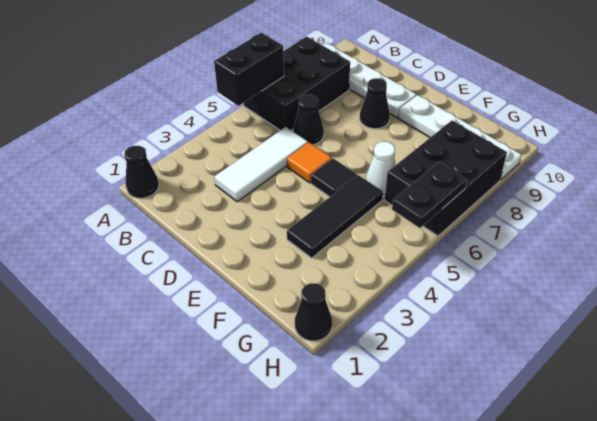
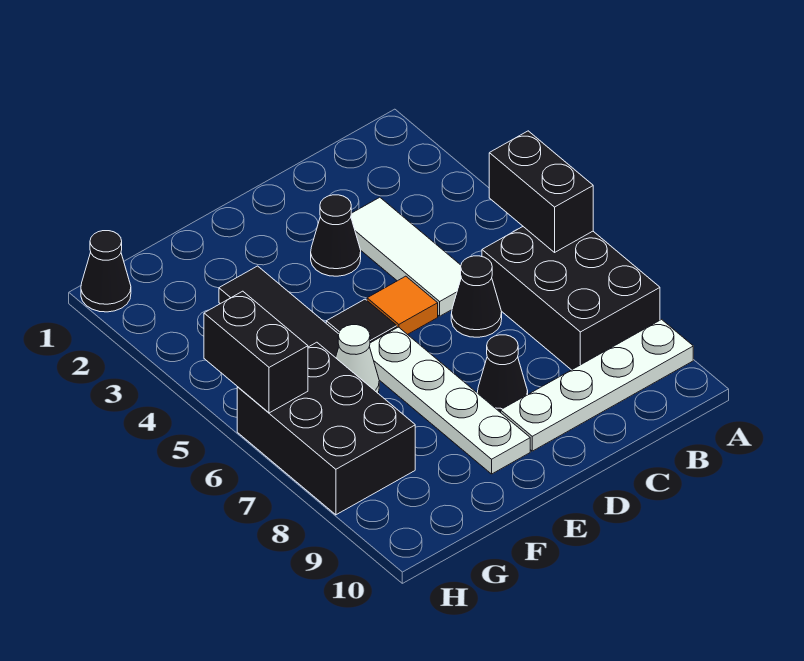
black cone A1 level 1 -> black cone D3 level 1
white plate E9:H9 level 1 -> white plate E6:E9 level 1
black plate H5:H6 level 2 -> black brick H5:H6 level 2

